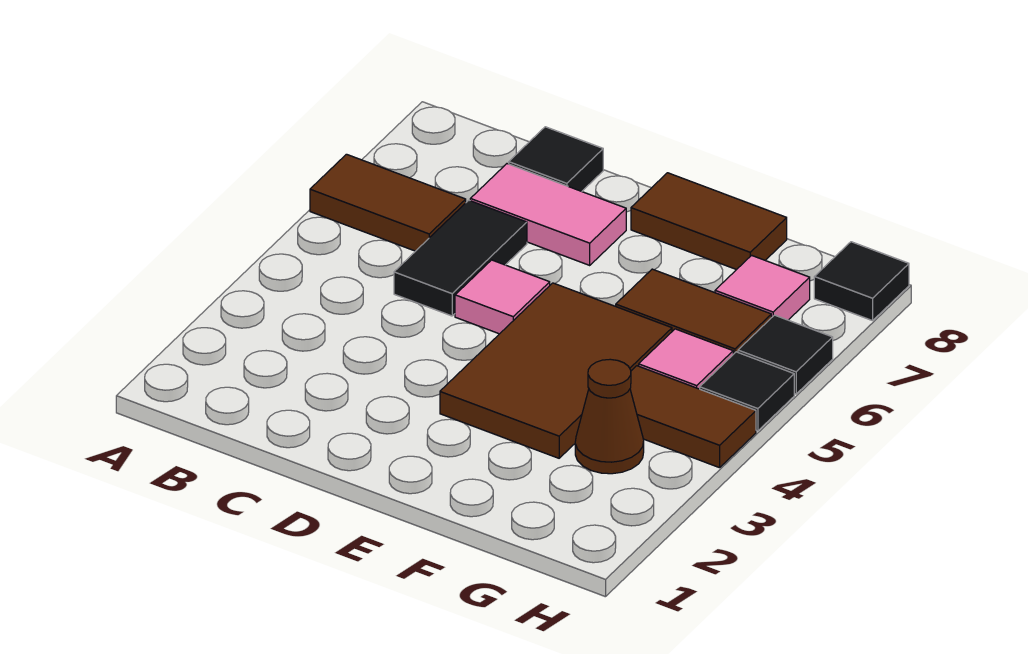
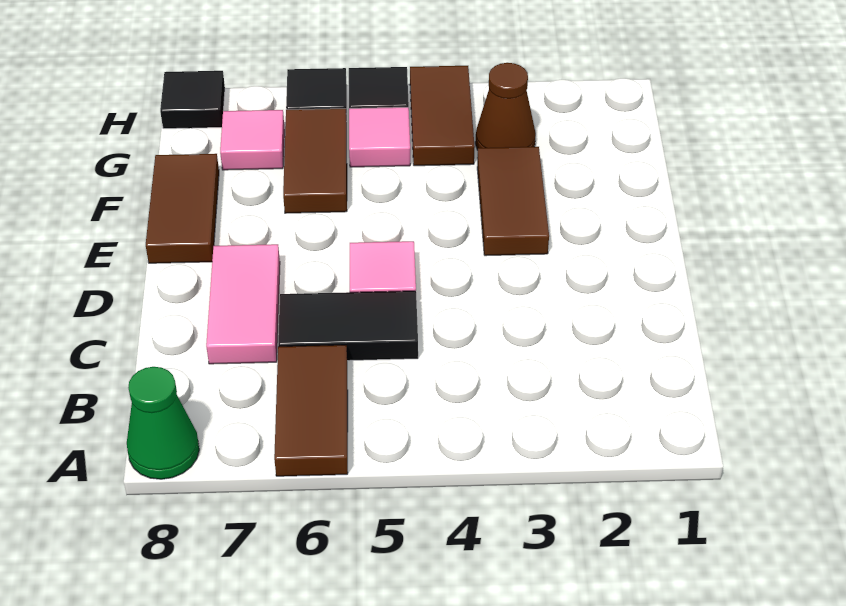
none -> green cone A8 level 1
black tile C8 level 1 -> none
brown tile E3:F5 level 1 -> brown tile E3:F3 level 1

